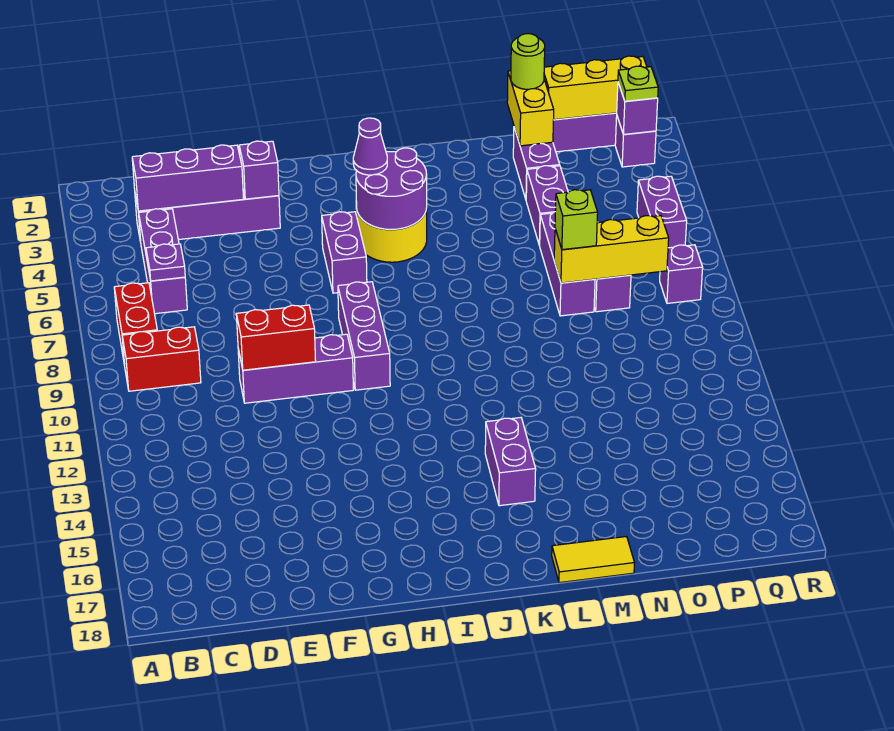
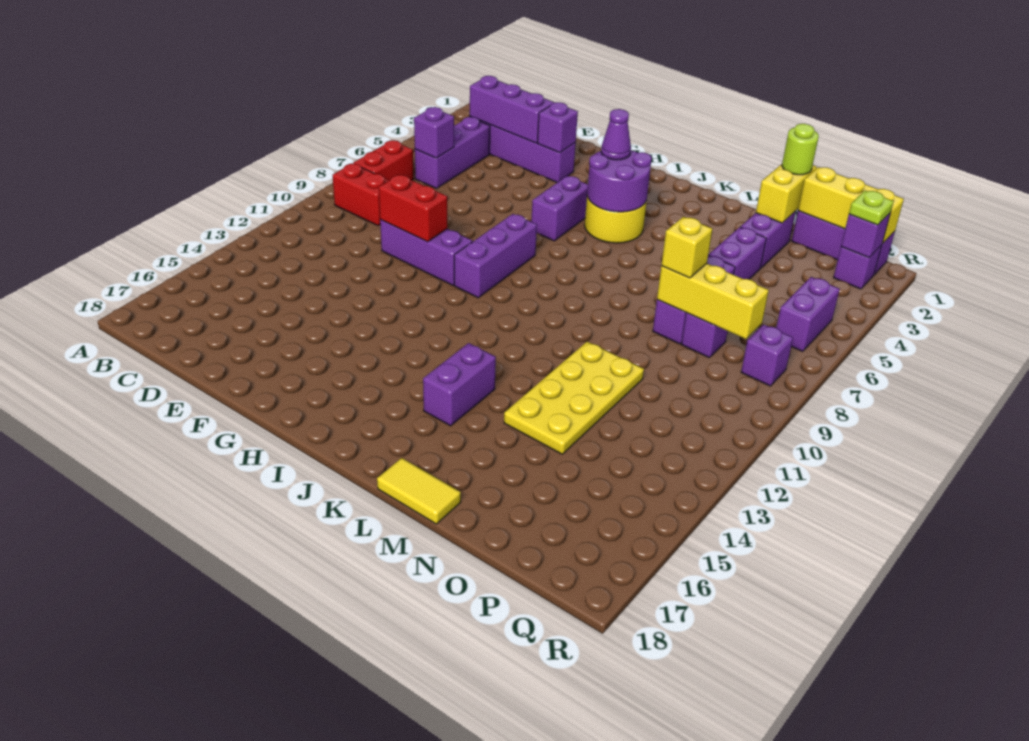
purple plate C6 level 2 -> purple brick C6 level 2
none -> yellow plate M11:N14 level 1
lime brick N8 level 3 -> yellow brick N8 level 3

